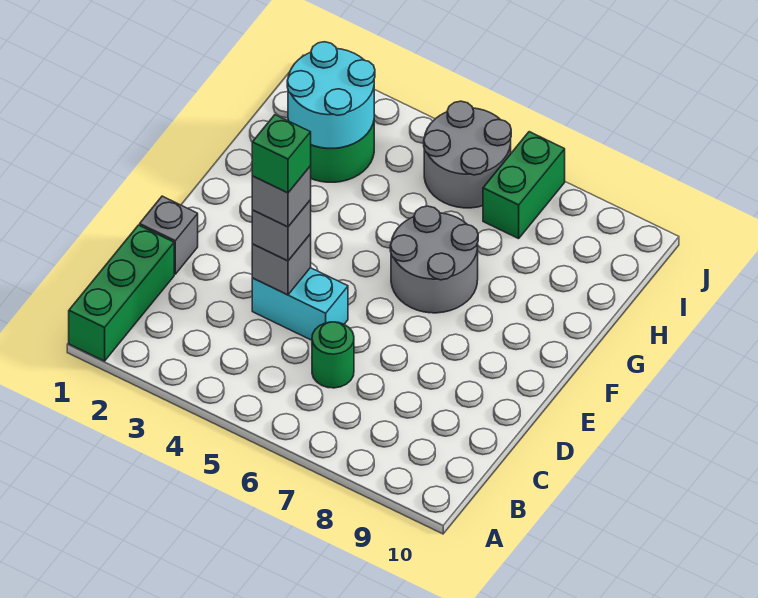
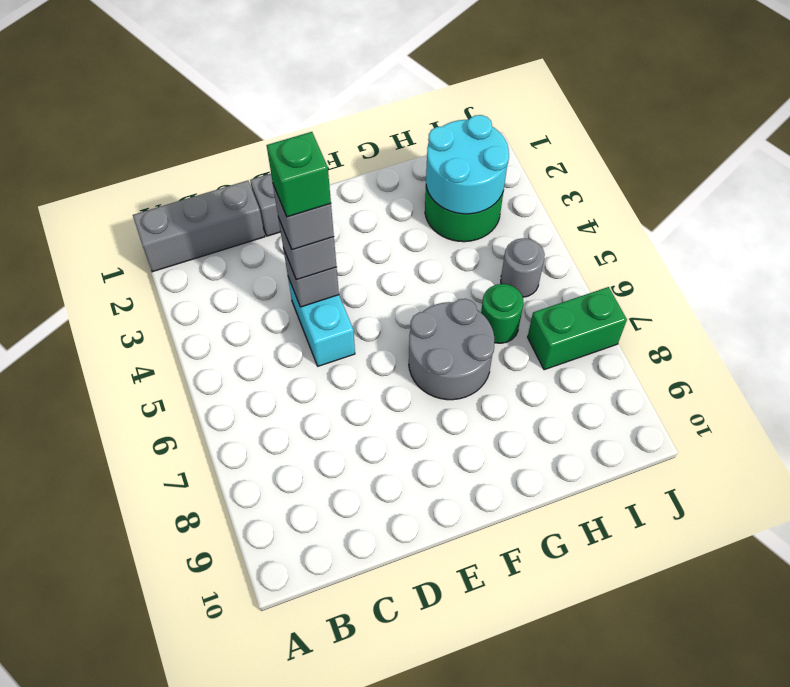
green brick A1:C1 level 1 -> grey brick A1:C1 level 1
green round brick C6 level 1 -> green round brick H6 level 1
grey round brick I5:J6 level 1 -> grey round brick I5 level 1

